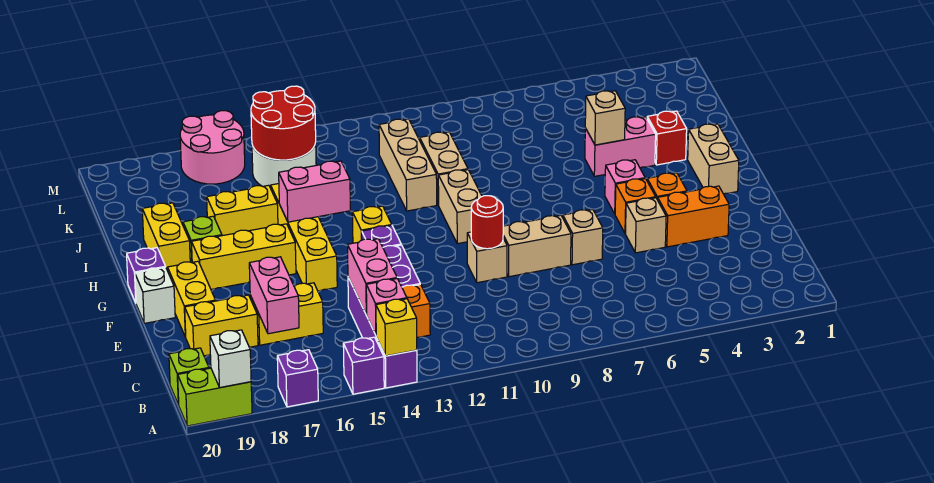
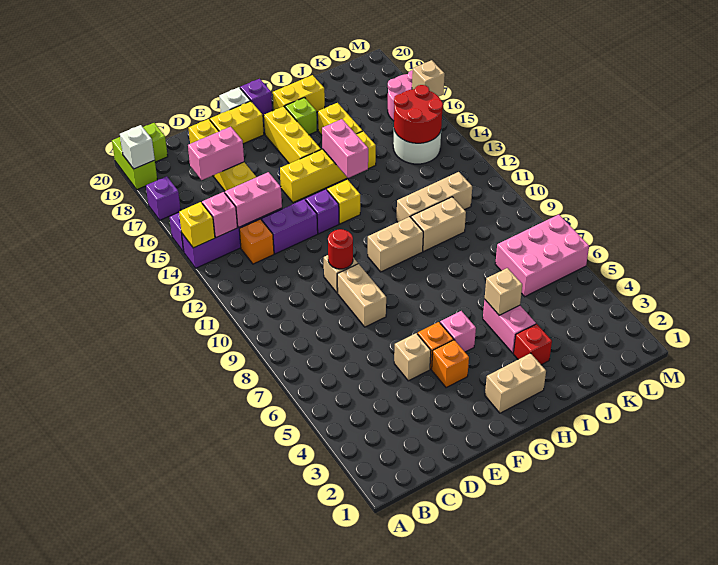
orange brick E3:E4 level 1 -> none
tan brick E7 level 1 -> tan brick M16 level 2
none -> pink brick K6:M7 level 1

